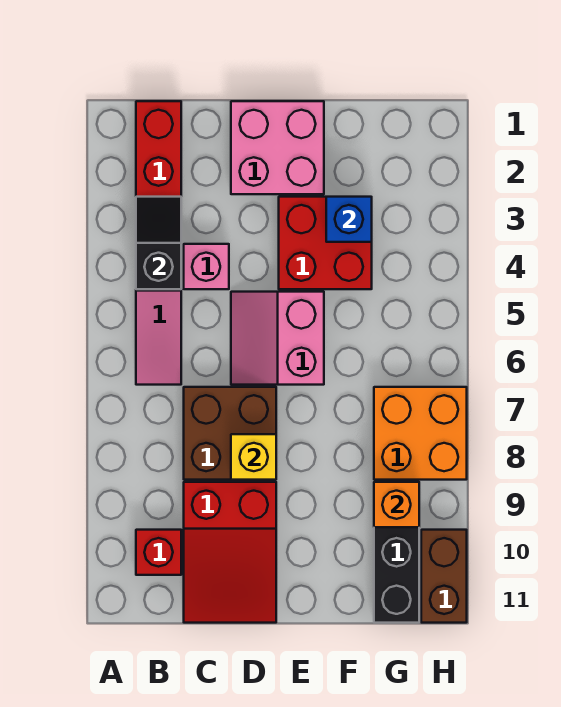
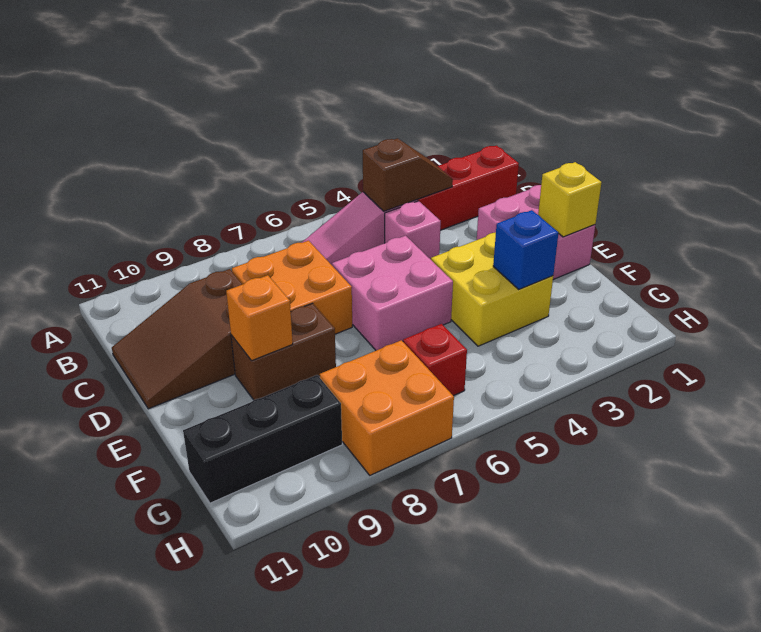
black slope B3:B4 level 2 top 4 -> brown slope B3:B4 level 2 top 4
red brick B10 level 1 -> red brick G6 level 1
brown brick C7:D8 level 1 -> orange brick C7:D8 level 1
red slope C9:D11 level 1 top 9 -> brown slope C9:D11 level 1 top 9
pink slope D5:E6 level 1 top E -> pink brick D5:E6 level 1
yellow brick D8 level 2 -> yellow brick E1 level 2
red brick E3:F4 level 1 -> yellow brick E3:F4 level 1
orange brick G9 level 2 -> orange brick E9 level 2
brown brick H10:H11 level 1 -> brown brick E8:E9 level 1

